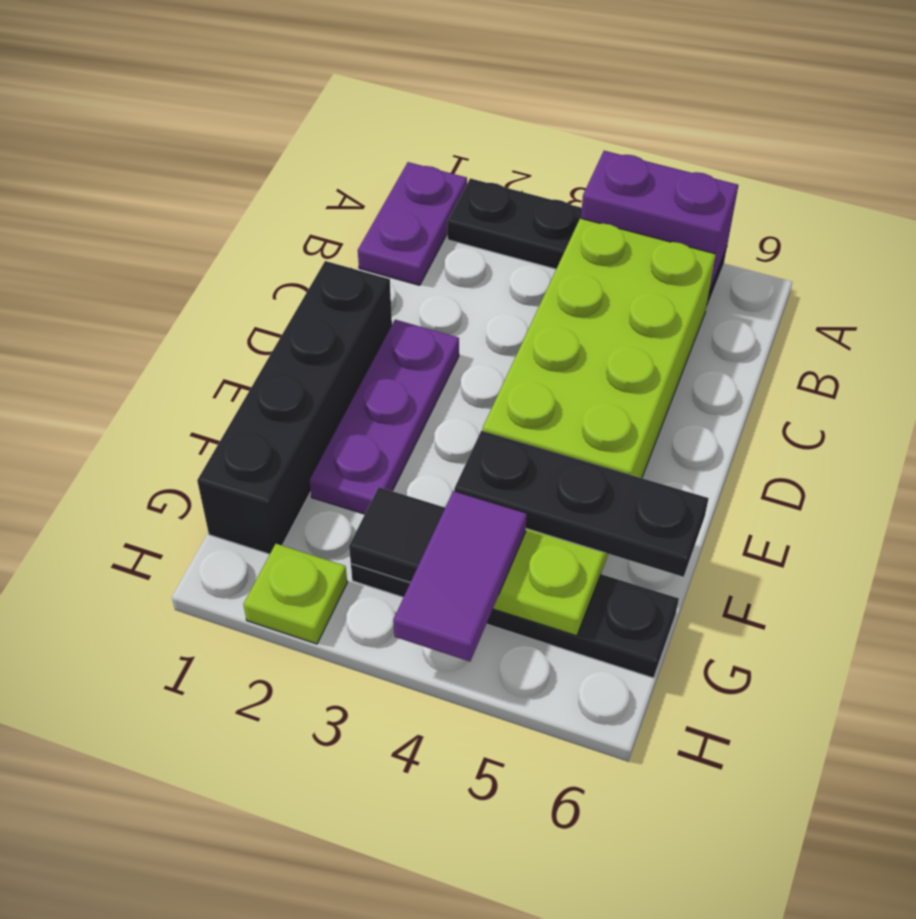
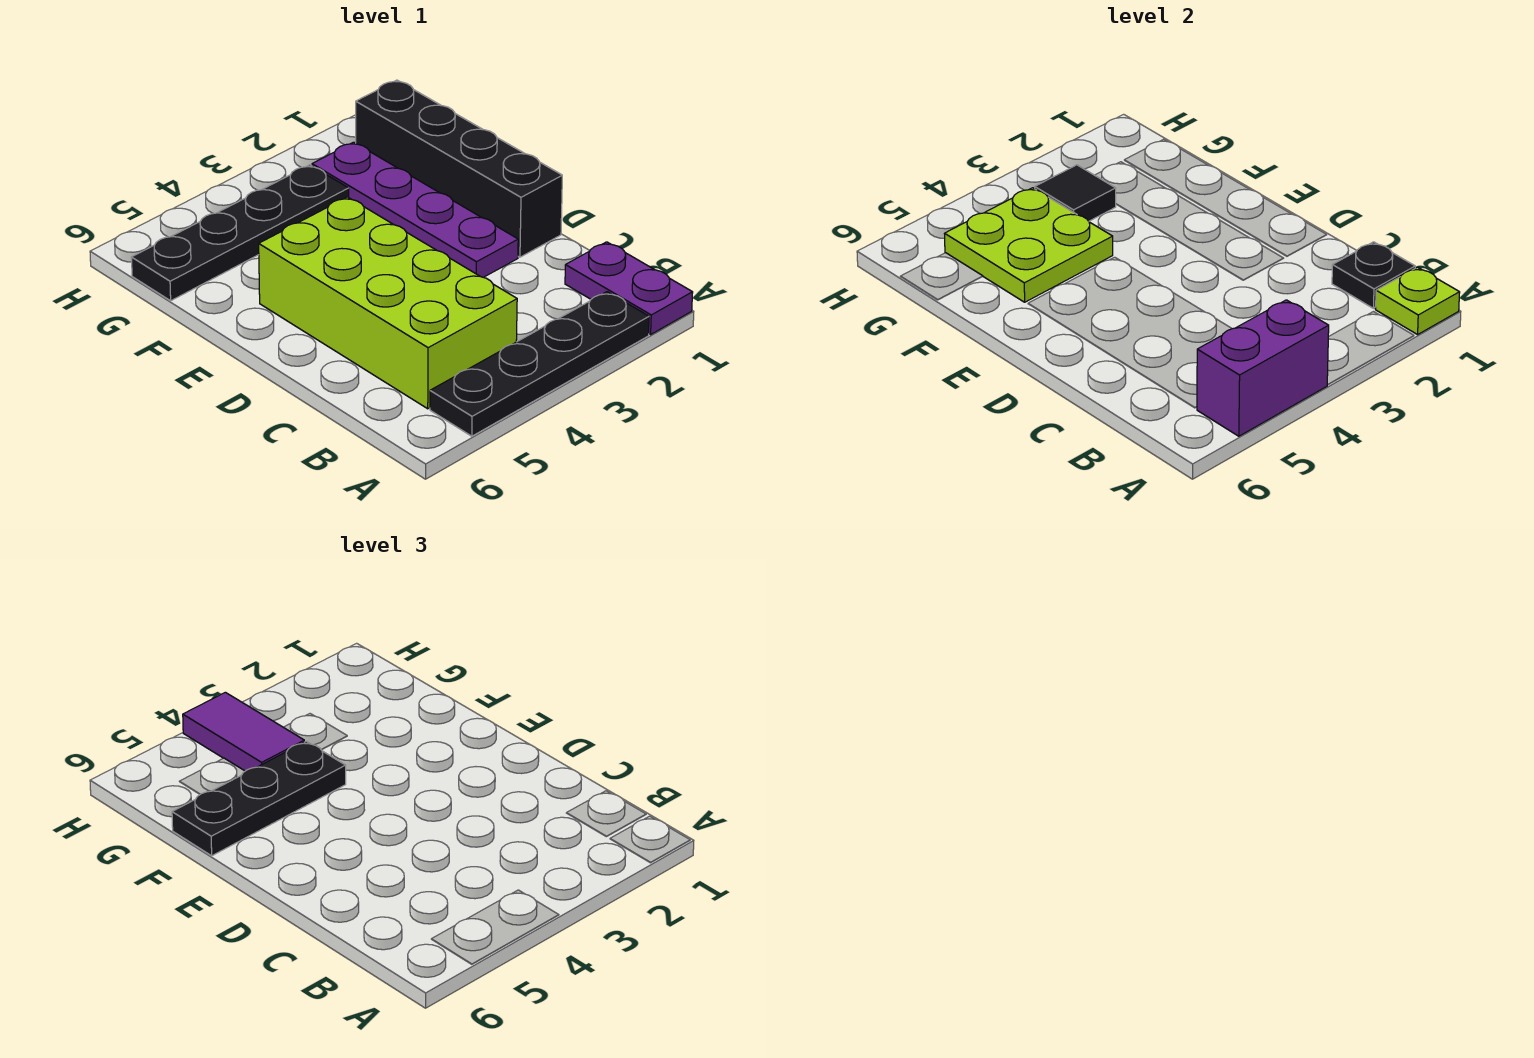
none -> black plate B1 level 2
purple plate D2:F2 level 1 -> purple plate D2:G2 level 1
lime plate H2 level 1 -> lime plate A1 level 2

